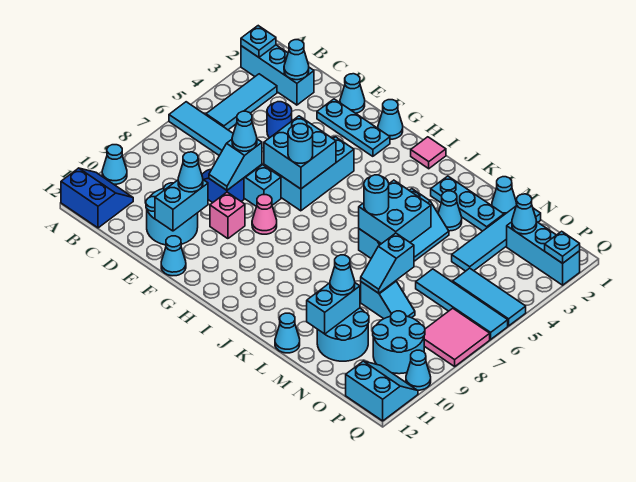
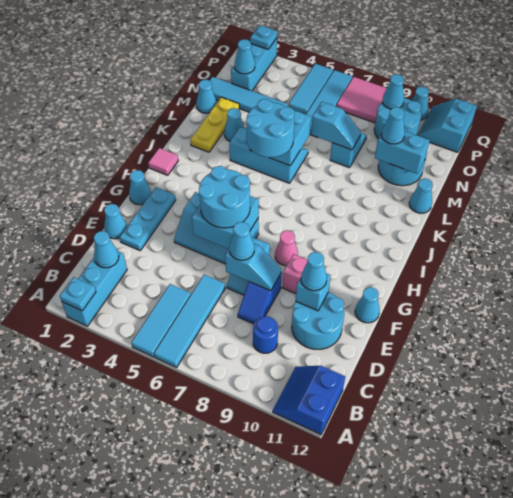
cyan cone A10 level 1 -> cyan cone P9 level 2
cyan tile B3:B5 level 1 -> cyan tile A5:C5 level 1
blue round brick D4 level 1 -> blue round brick C9 level 1
cyan brick E10:E11 level 2 -> cyan brick E10 level 2
cyan round brick G6 level 3 -> cyan round brick F5:G6 level 3
cyan plate K2:M2 level 1 -> yellow plate K2:M2 level 1
cyan round brick K6 level 3 -> cyan round brick J5:K6 level 3

